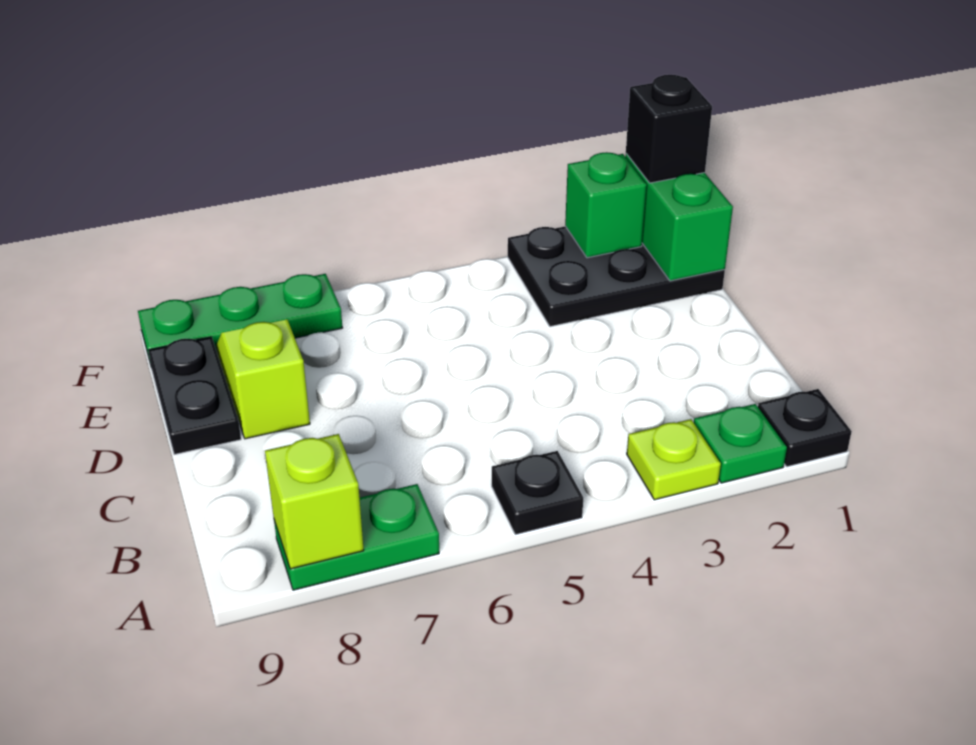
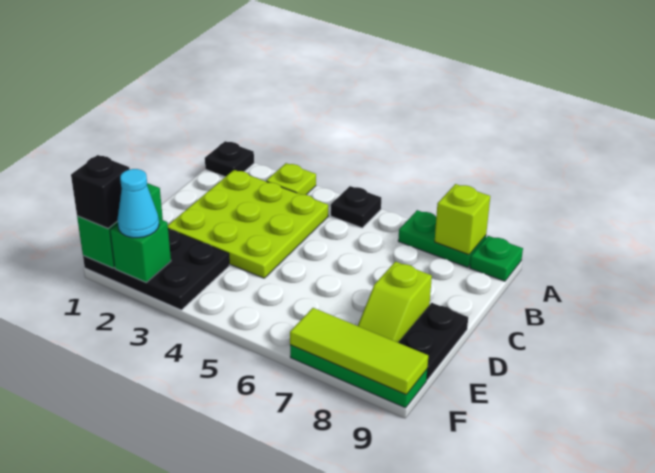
green plate A2 level 1 -> green plate A9 level 1
none -> lime plate B2:D4 level 1
none -> cyan cone F2 level 3
none -> lime tile F7:F9 level 2

